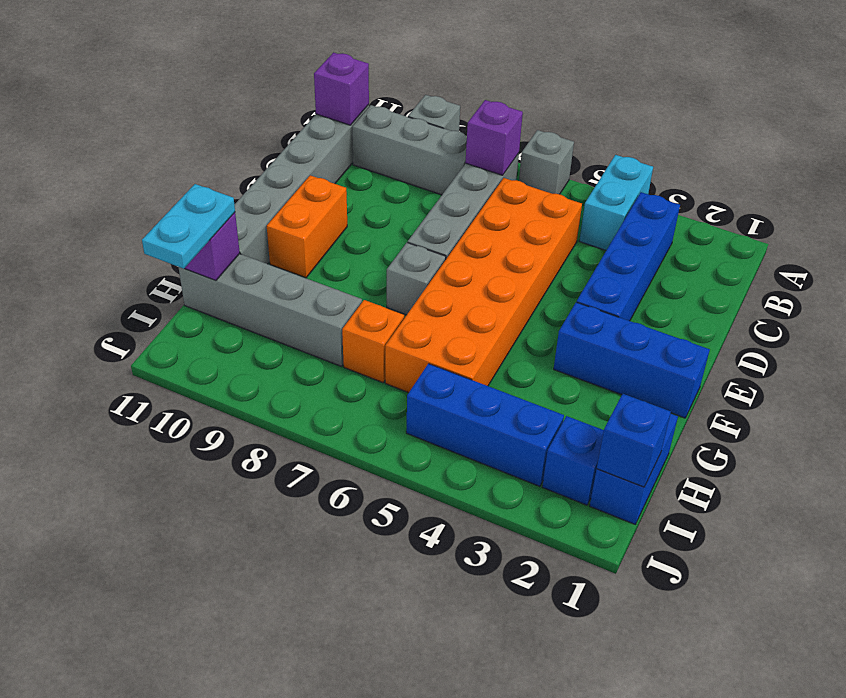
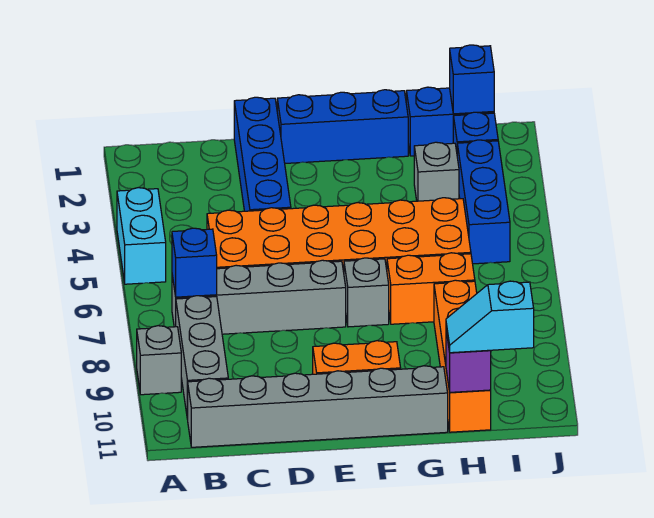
cyan brick A4:B4 level 1 -> cyan brick A4:A5 level 1
grey brick A6 level 1 -> grey brick H3 level 1
blue brick B3:E3 level 1 -> blue brick D1:D4 level 1
purple brick B7 level 2 -> blue brick B7 level 2
purple brick B11 level 2 -> none
blue brick F1:F3 level 1 -> blue brick E1:G1 level 1
orange brick H7 level 1 -> orange brick G7:H7 level 1
grey brick H8:H11 level 1 -> orange brick H8:H11 level 1
cyan plate H11:I11 level 3 -> cyan slope H11:I11 level 3 top I

